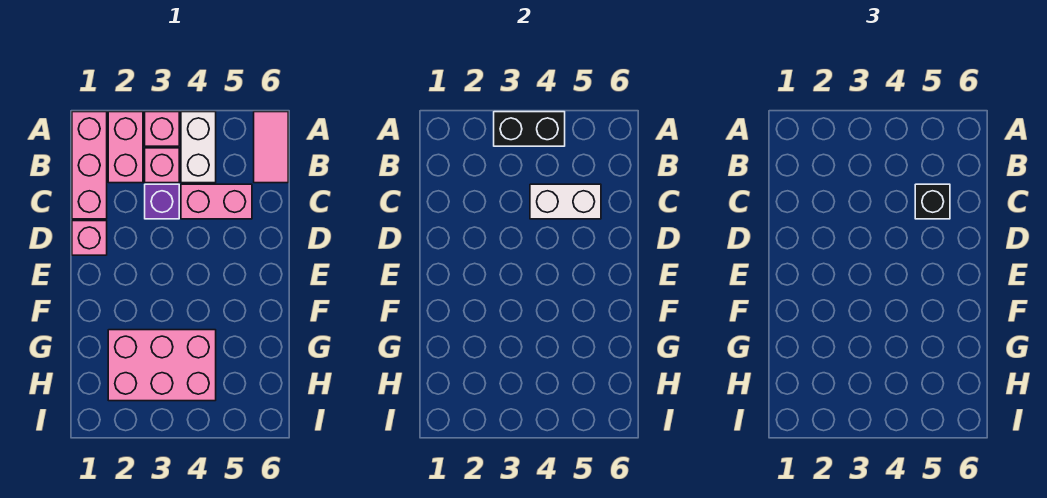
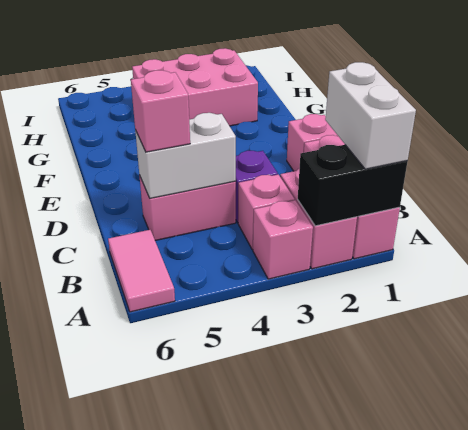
black brick A3:A4 level 2 -> black brick A1:A2 level 2
white brick A4:B4 level 1 -> white brick A1:B1 level 3
black brick C5 level 3 -> pink brick C5 level 3

